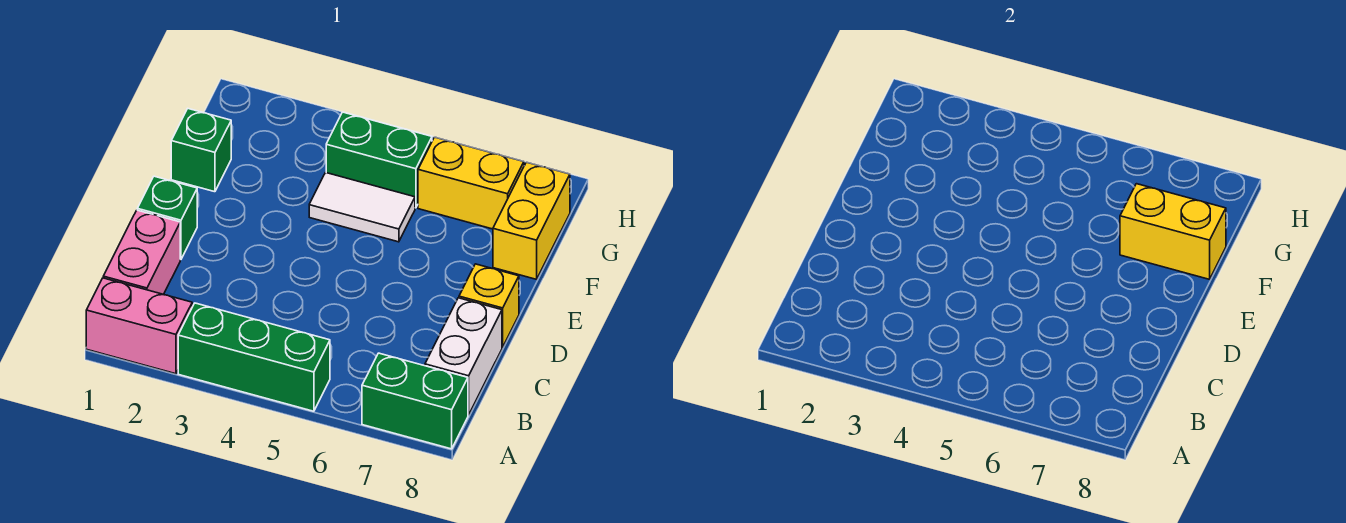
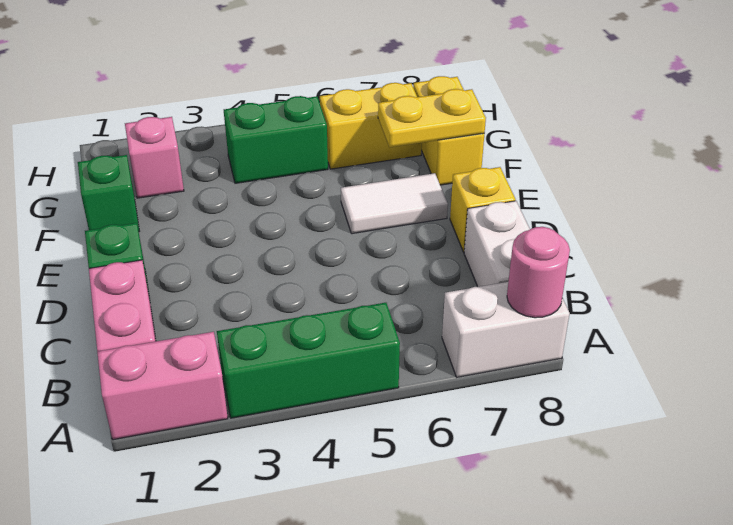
green brick A7:A8 level 1 -> white brick A7:A8 level 1
none -> pink round brick A8 level 2
white tile F4:F5 level 1 -> white tile E6:E7 level 1
yellow brick F7:F8 level 2 -> yellow plate F7:F8 level 2
none -> pink brick G2 level 1

